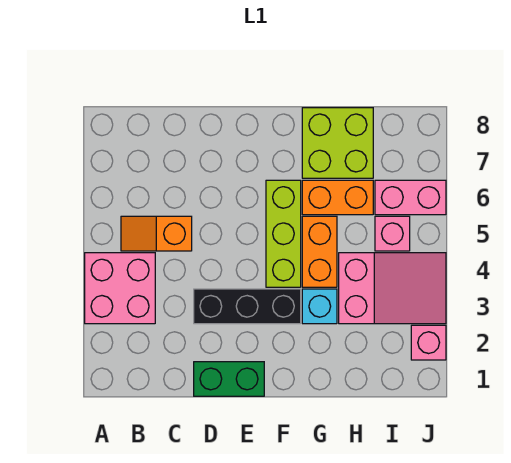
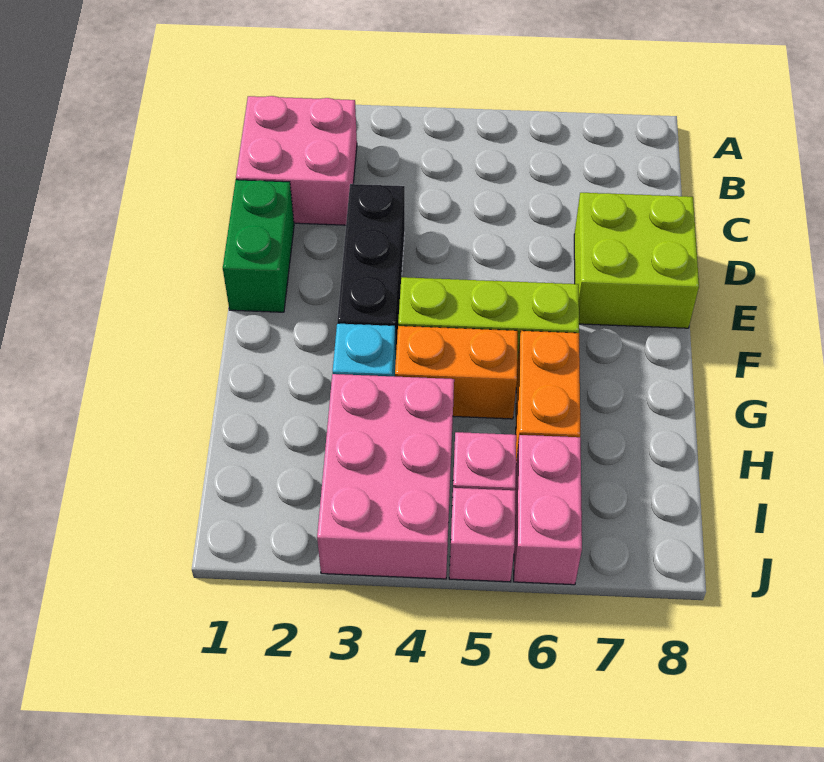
pink brick A3:B4 level 1 -> pink brick B1:C2 level 1
orange slope B5:C5 level 1 top C -> none
lime brick G7:H8 level 1 -> lime brick D7:E8 level 1
pink slope H3:J4 level 1 top H -> pink brick H3:J4 level 1
pink brick J2 level 1 -> pink brick J5 level 1

